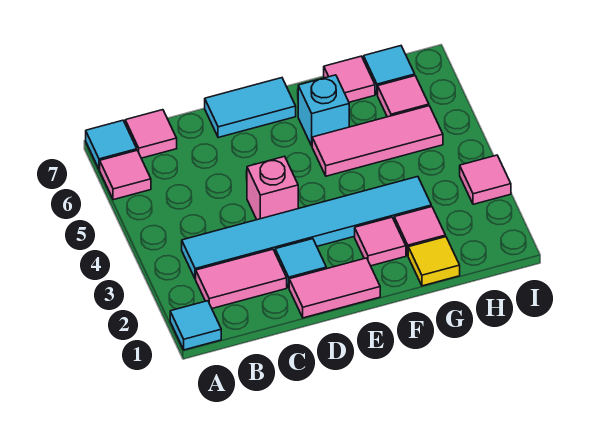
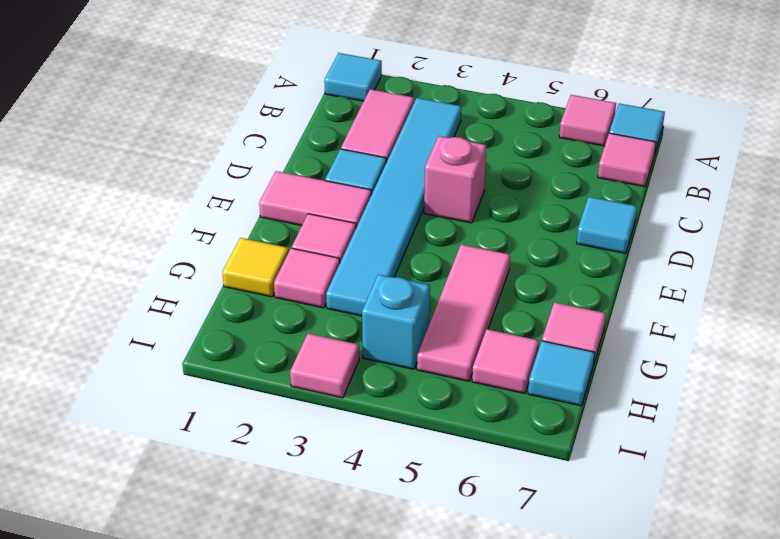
pink tile D1:E1 level 1 -> pink tile E1:E2 level 1
cyan tile D7:E7 level 1 -> cyan tile D7 level 1
cyan brick F6 level 1 -> cyan brick H4 level 1

